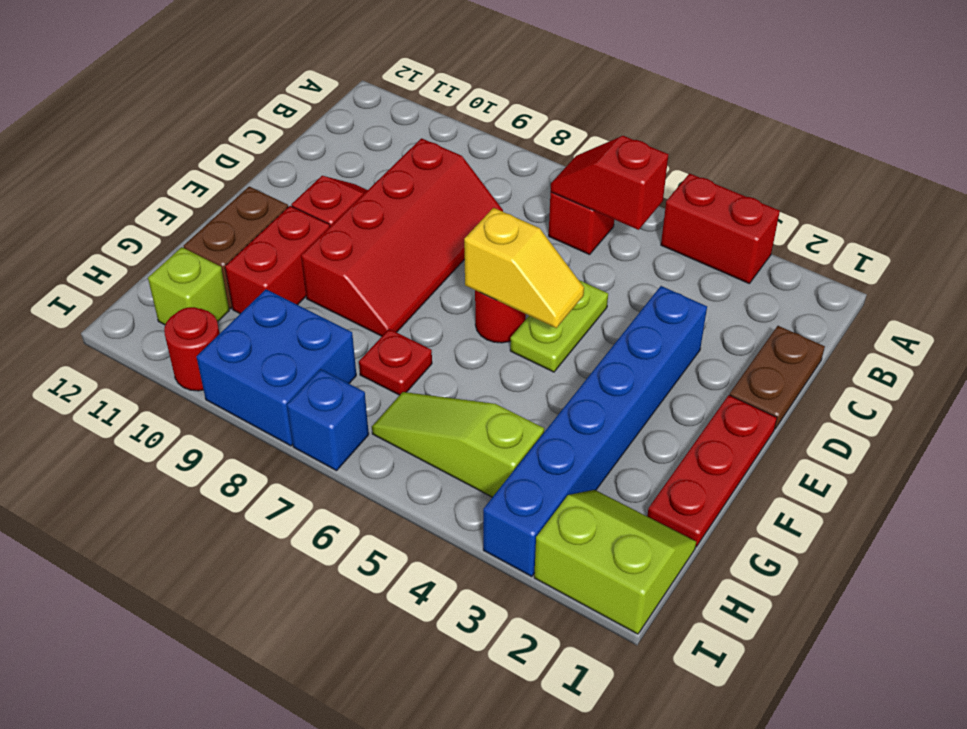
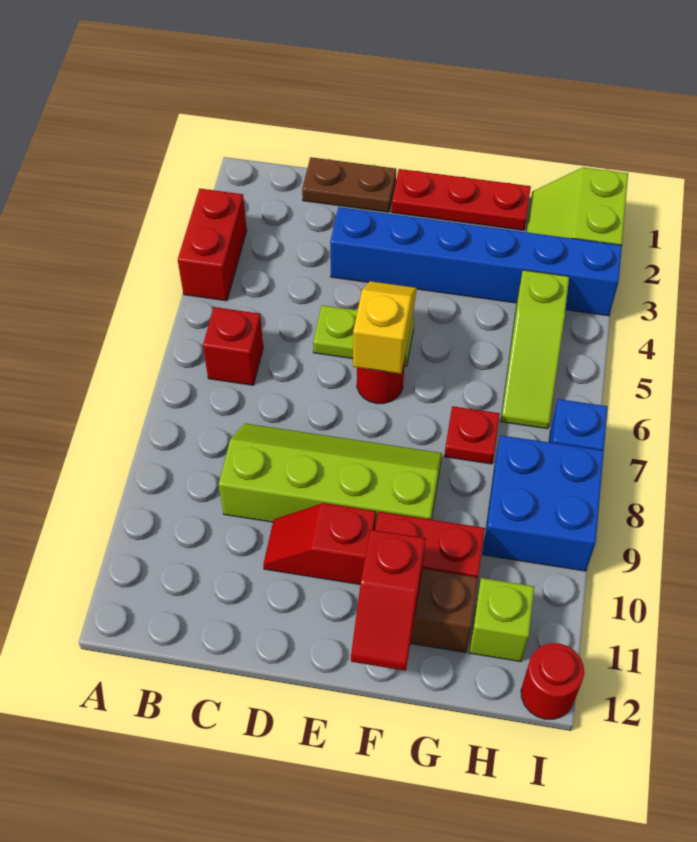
red slope B5:B6 level 2 top 5 -> red slope F11:F12 level 2 top 11
red slope C8:F9 level 1 top 9 -> lime slope C8:F9 level 1 top 9
red round brick I10 level 1 -> red round brick I12 level 1

